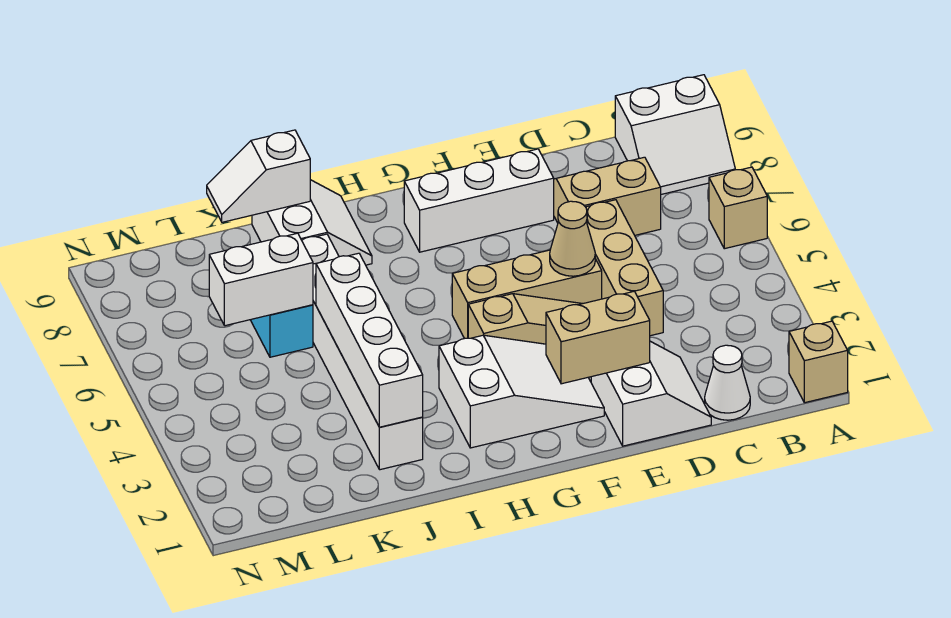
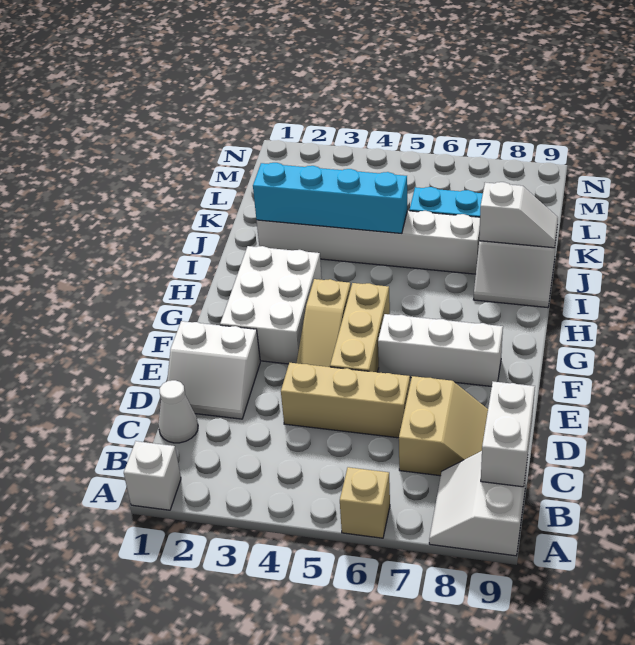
tan brick A1 level 1 -> white brick A1 level 1
tan brick E2:F2 level 2 -> none
tan cone E5 level 2 -> none
white brick E8:G8 level 1 -> white brick F6:F8 level 1
white slope F2:H3 level 1 top H -> white brick F2:H3 level 1
white brick J2:J5 level 2 -> cyan brick J2:J5 level 2
white slope J9:K9 level 2 top J -> white slope J8:J9 level 2 top 8
white brick K6:L6 level 2 -> white brick B9:C9 level 2

